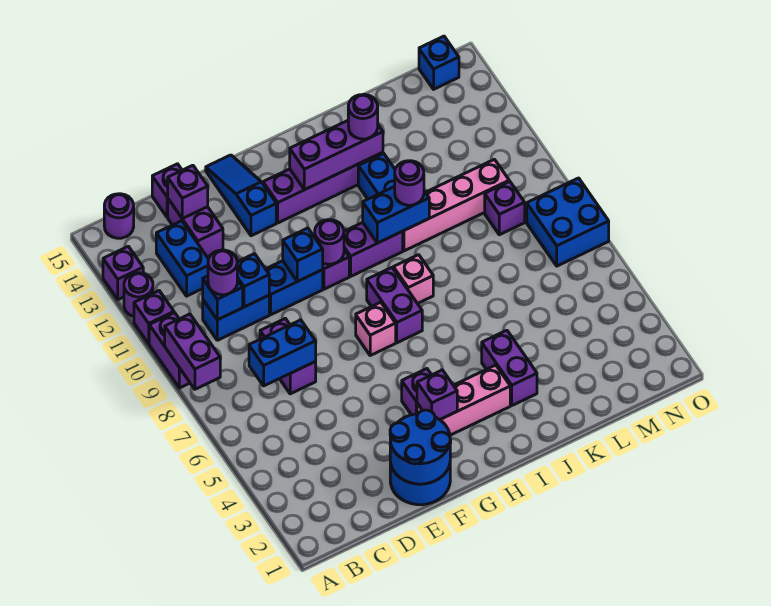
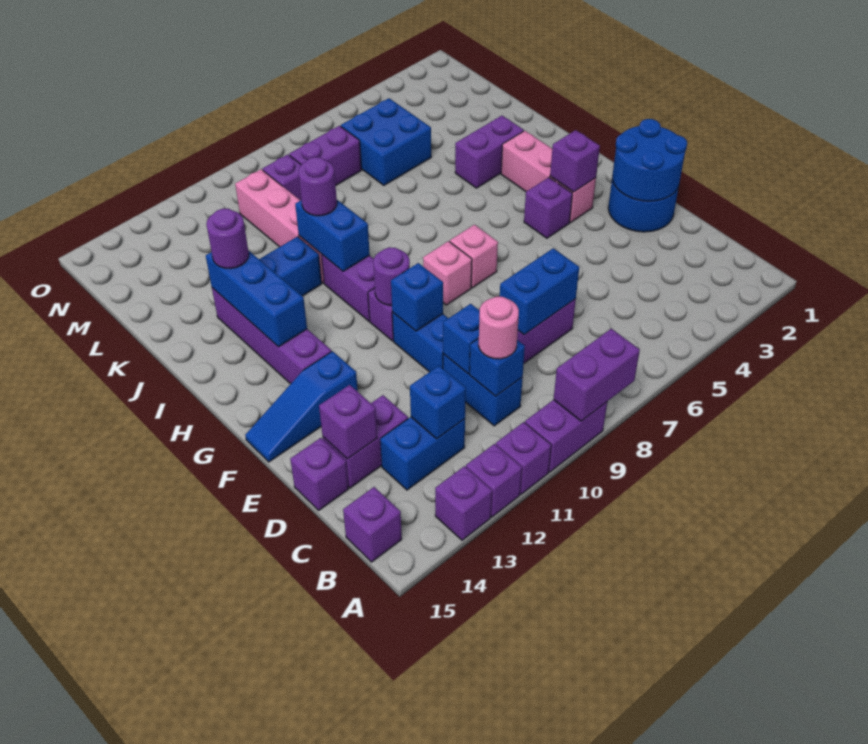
purple round brick A12 level 1 -> purple brick A12 level 1
purple round brick B15 level 1 -> purple brick B15 level 1
blue brick C7:D7 level 2 -> blue brick D7:D8 level 2
purple round brick C10 level 3 -> pink round brick C10 level 3
purple brick H7:H8 level 1 -> purple brick M7:M8 level 1
purple brick H13:J13 level 2 -> blue brick H13:J13 level 2
pink brick I8 level 1 -> pink brick G8 level 1
blue brick N7:O8 level 1 -> blue brick L5:M6 level 1
blue brick N15 level 1 -> blue brick C12 level 2

